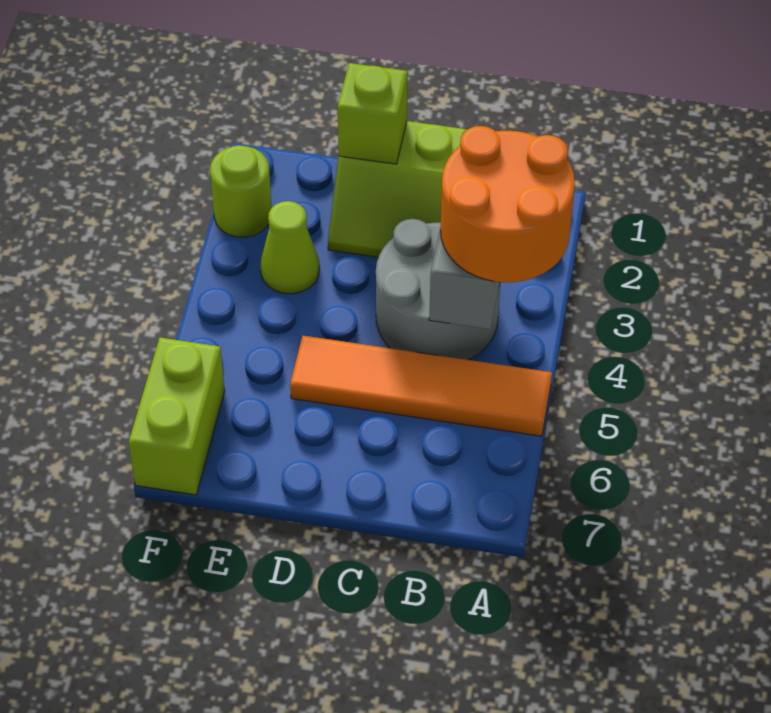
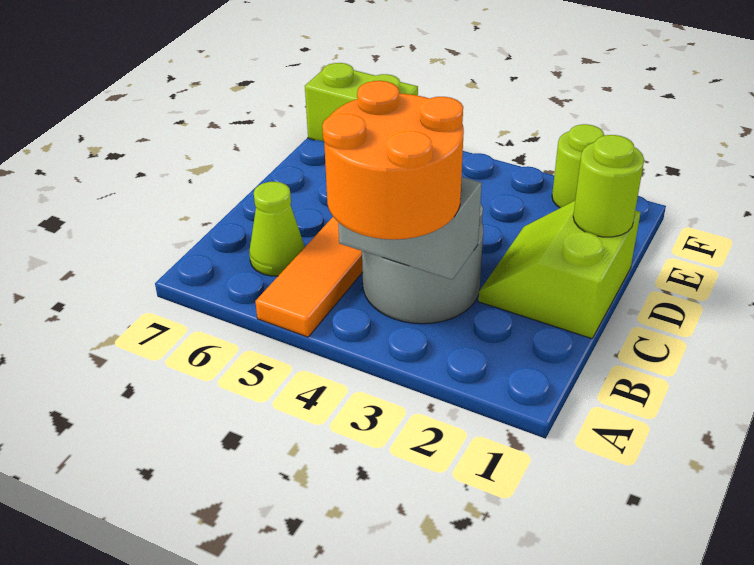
lime brick D1 level 2 -> lime round brick D1 level 2
lime cone E3 level 1 -> lime cone B6 level 1

